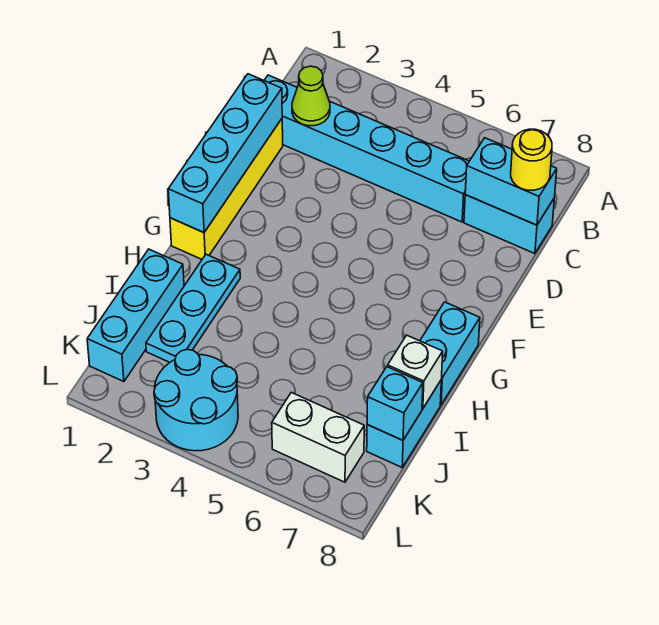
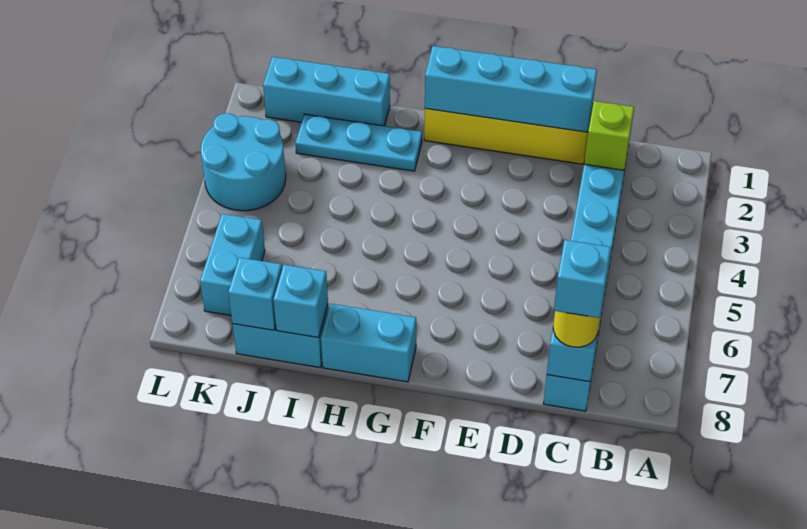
lime cone C2 level 2 -> lime brick C2 level 2
none -> cyan brick C8 level 4
white brick I8 level 2 -> cyan brick I8 level 2
white brick K6:K7 level 1 -> cyan brick K6:K7 level 1

